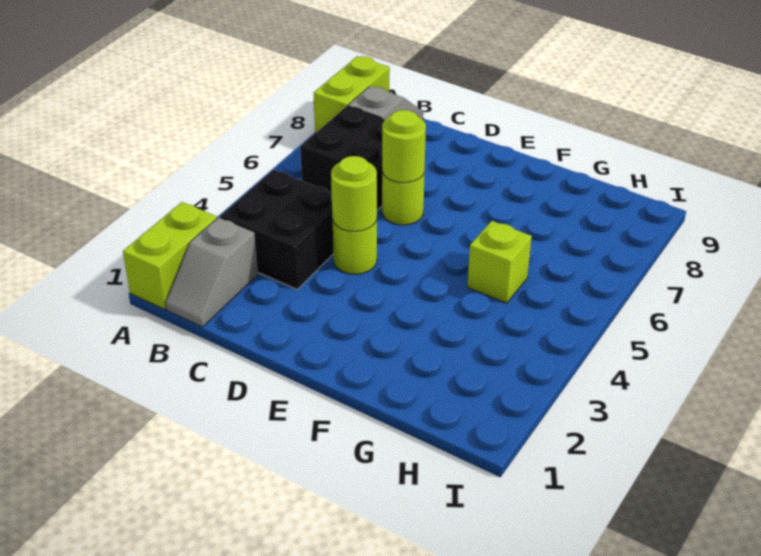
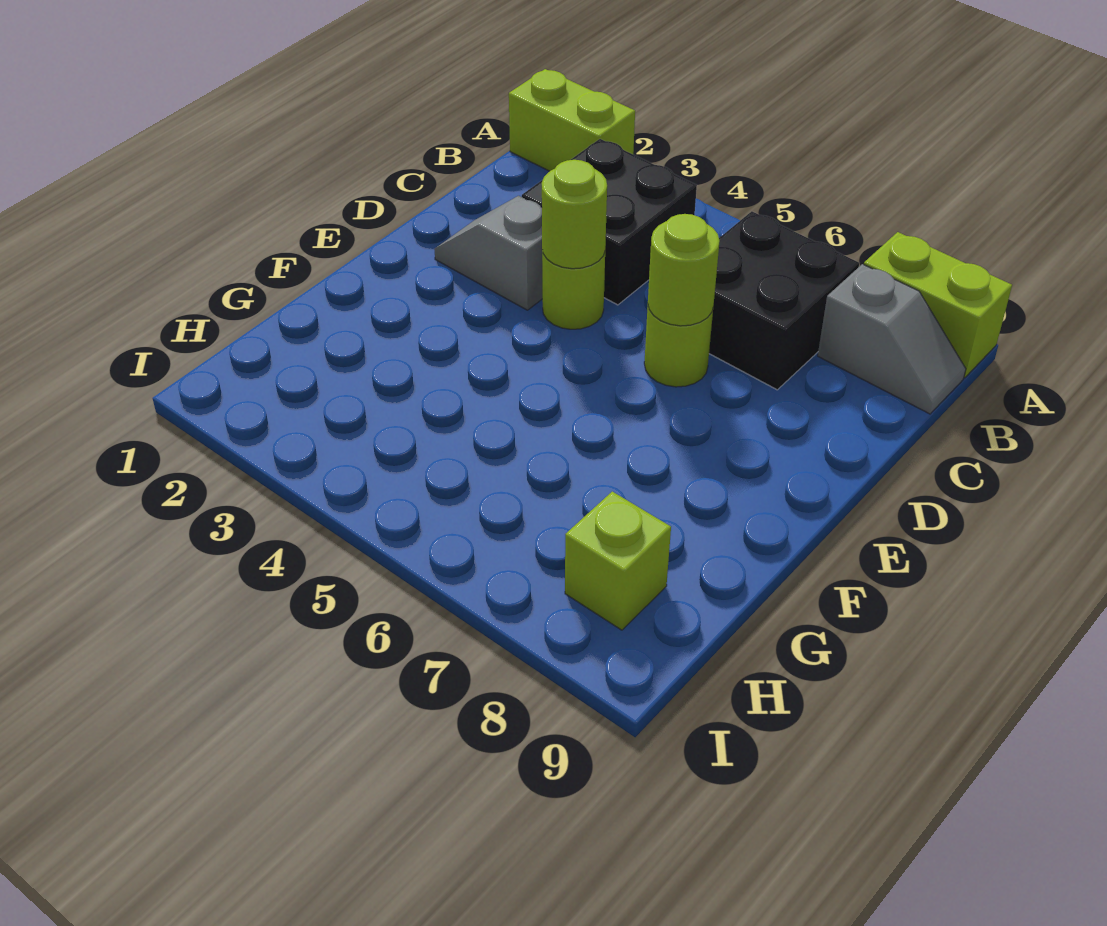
grey slope B1:B2 level 1 top 2 -> grey slope D2:D3 level 1 top 3
lime brick G5 level 1 -> lime brick H8 level 1

